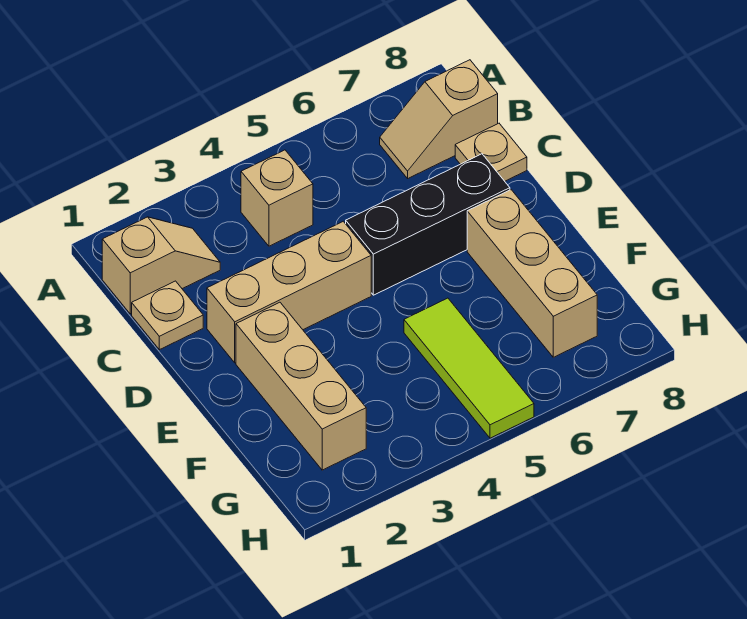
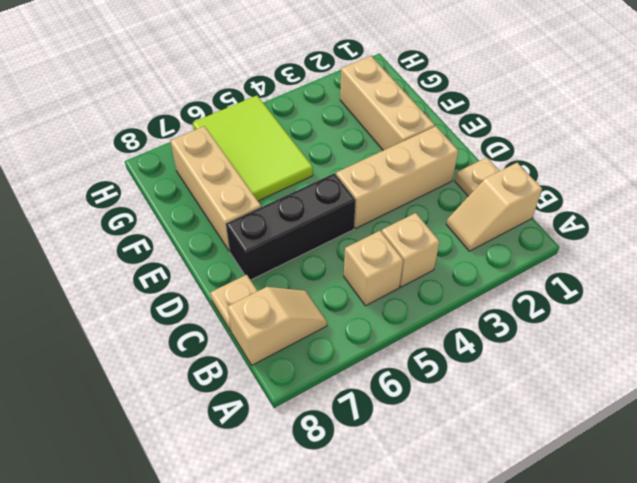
none -> tan brick B5 level 1
lime tile F5:H5 level 1 -> lime tile F5:H6 level 1

